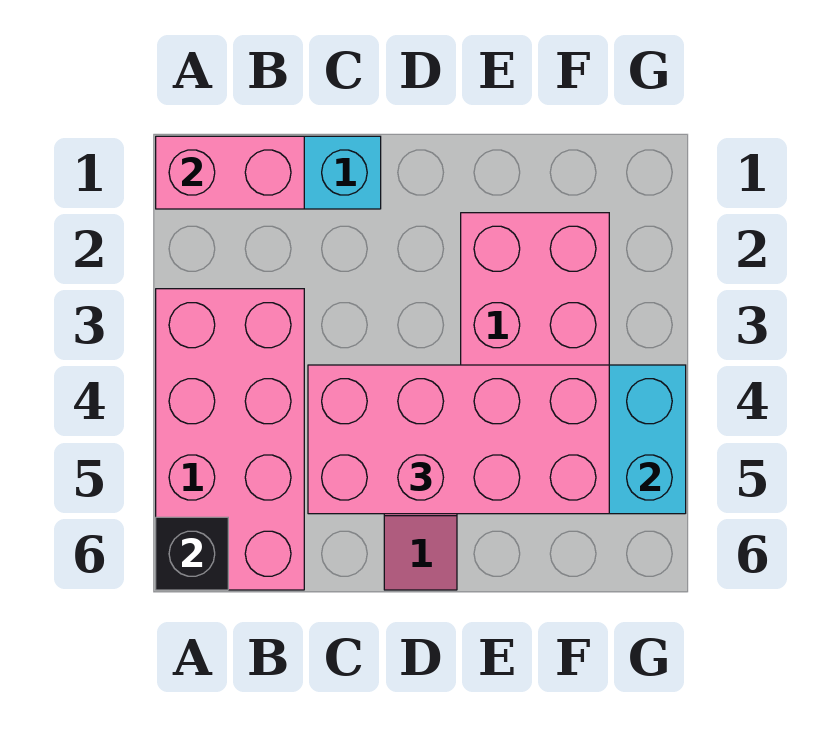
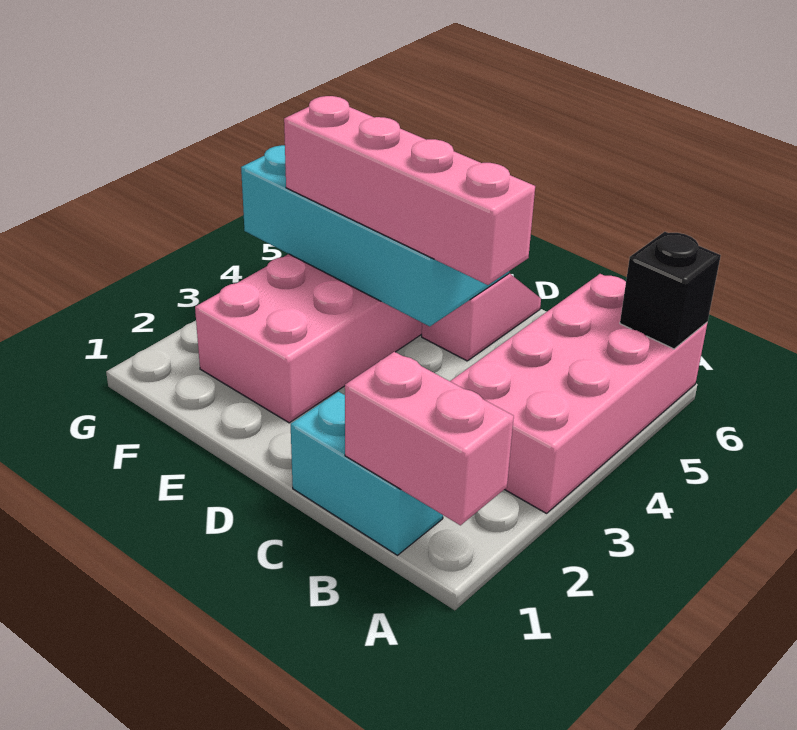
pink brick C4:F5 level 3 -> pink brick C4:F4 level 3

